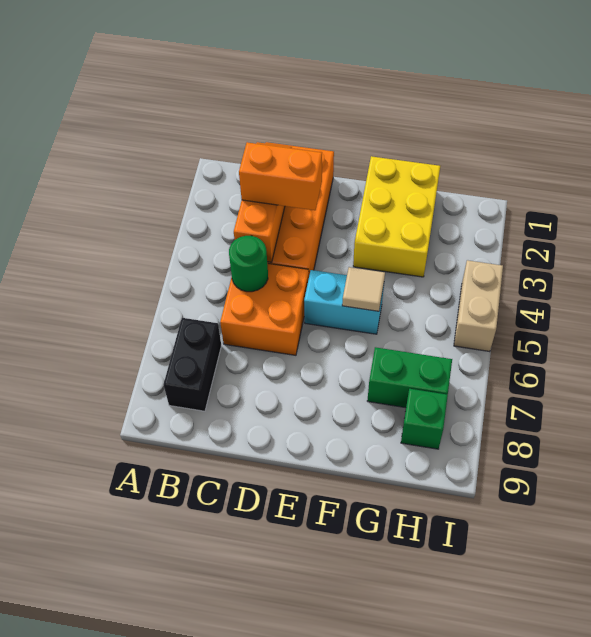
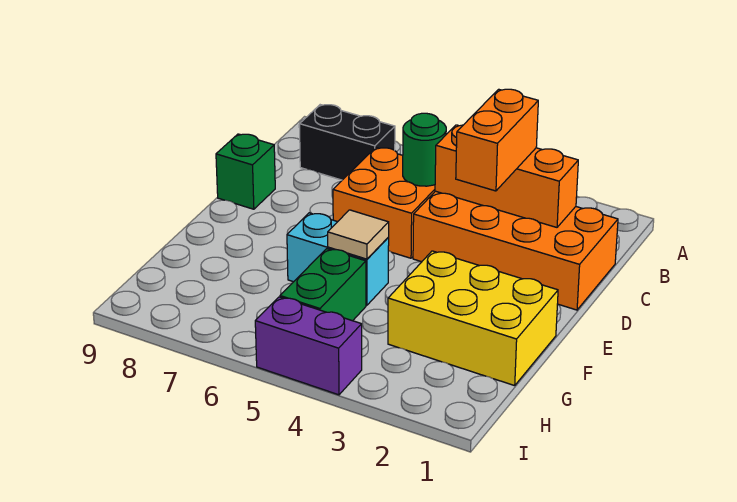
cyan brick E5:F5 level 1 -> cyan brick F5:F6 level 1
green brick G7:H7 level 1 -> green brick G5:H5 level 1
green brick H8 level 1 -> green brick D9 level 1
tan brick I4:I5 level 1 -> purple brick I4:I5 level 1

